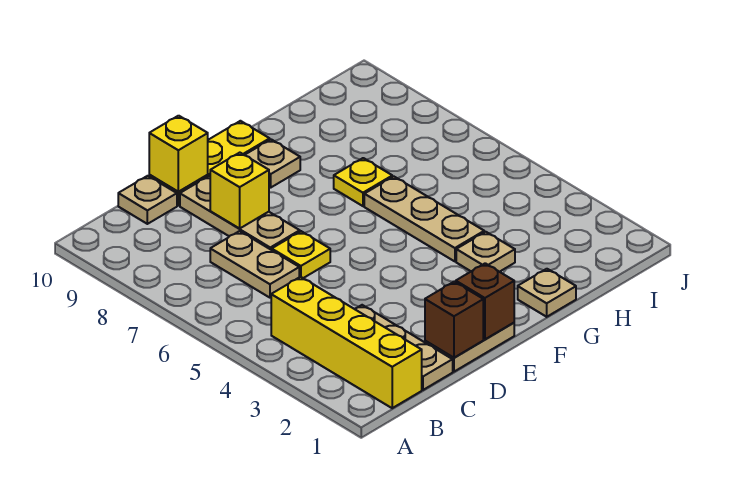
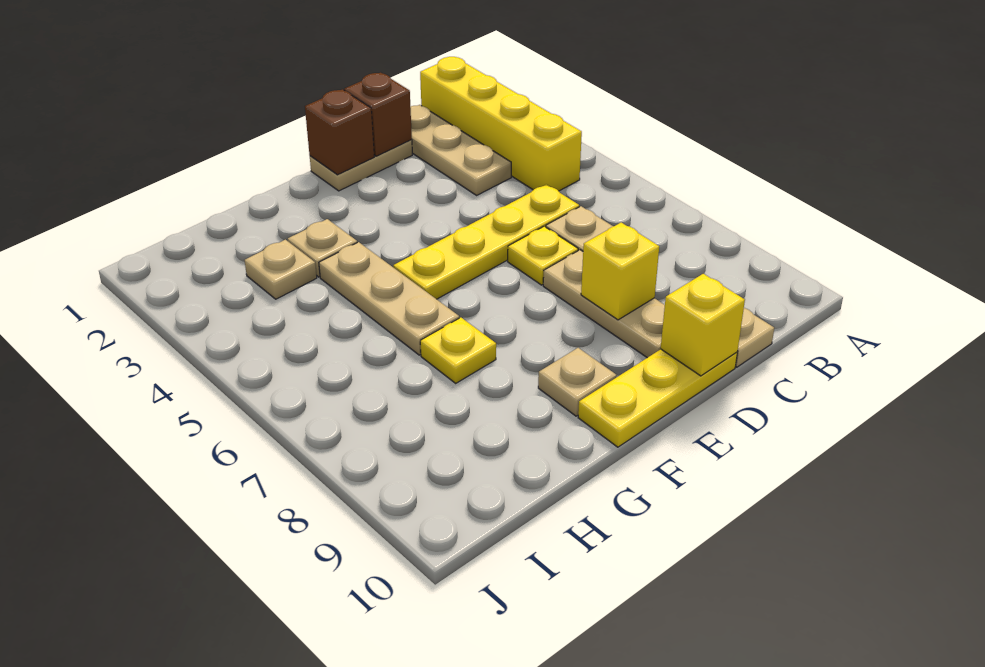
none -> yellow plate C5:F5 level 1
tan plate G1 level 1 -> tan plate H3 level 1

